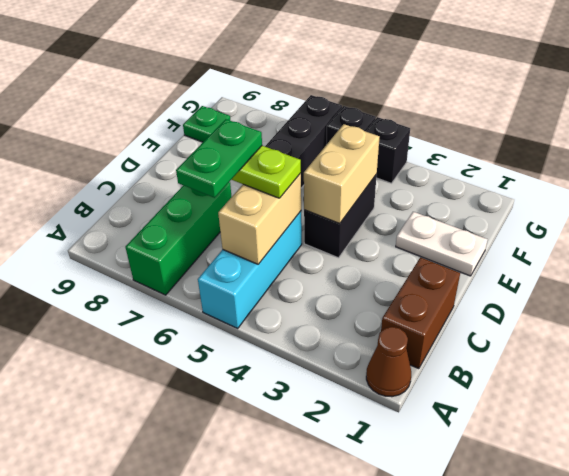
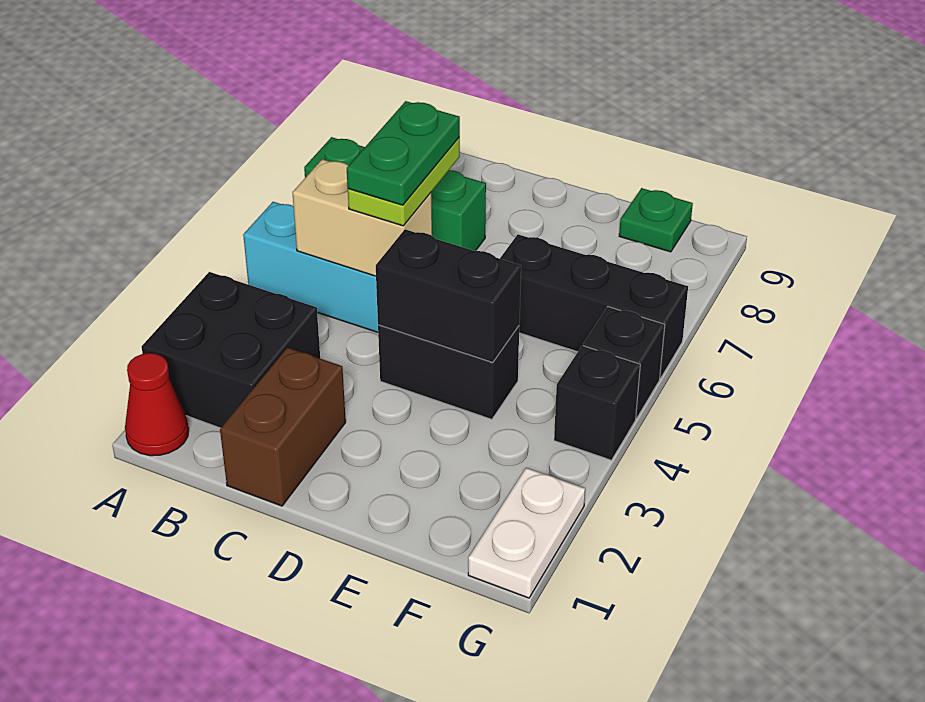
brown cone A1 level 1 -> red cone A1 level 1
none -> black brick A2:B3 level 1
brown brick B1:C1 level 1 -> brown brick C1:C2 level 1
green plate B6:C6 level 4 -> green plate C5:C6 level 4
tan brick D4:E4 level 2 -> black brick D4:E4 level 2
white plate E1:E2 level 1 -> white plate G1:G2 level 1

